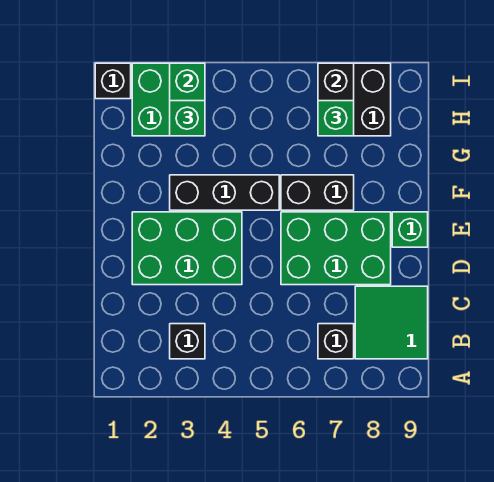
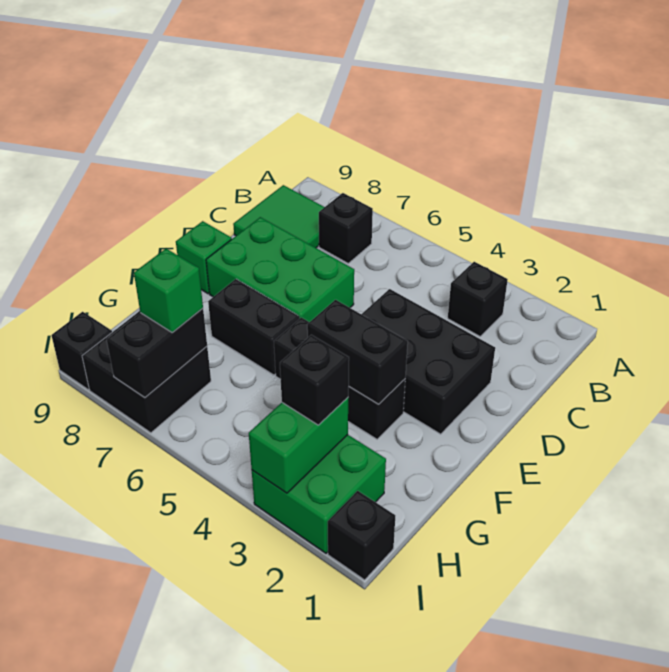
green brick D2:E4 level 1 -> black brick D2:E4 level 1
none -> black brick F3:F4 level 2
green brick H3 level 3 -> black brick H3 level 3
none -> black brick I9 level 1

